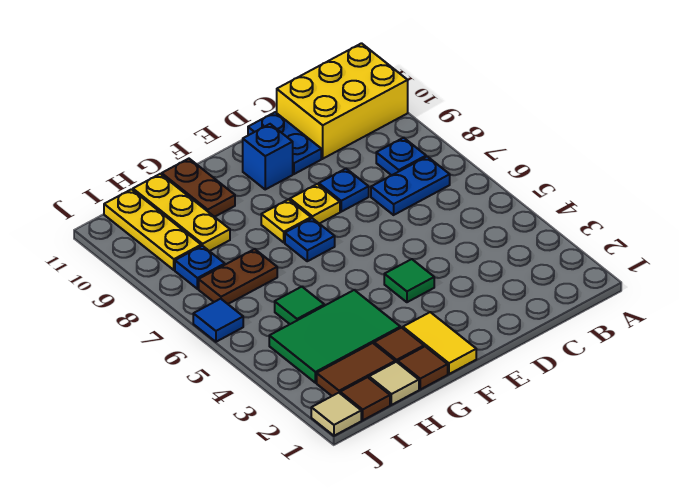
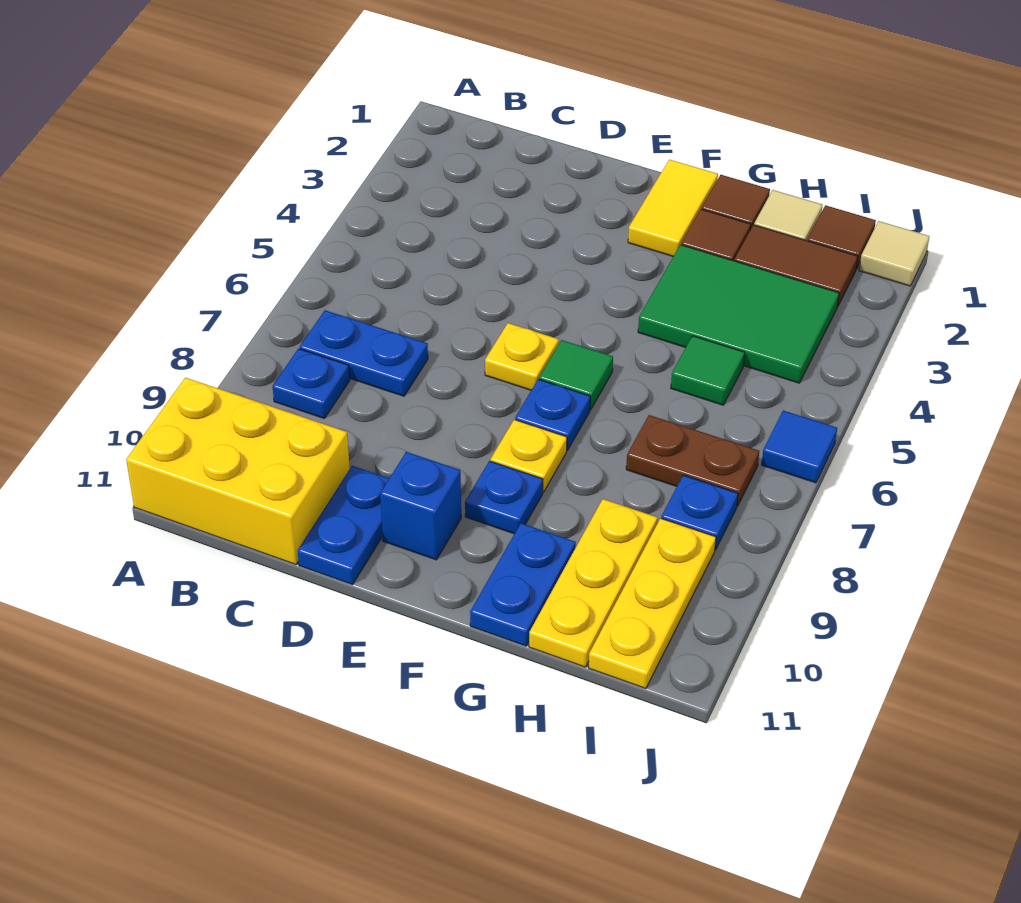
blue plate D8 level 1 -> blue plate F9 level 1
green tile E4 level 1 -> green tile F6 level 1
yellow plate E8 level 1 -> yellow plate E6 level 1
brown plate G10:G11 level 1 -> blue plate G10:G11 level 1

